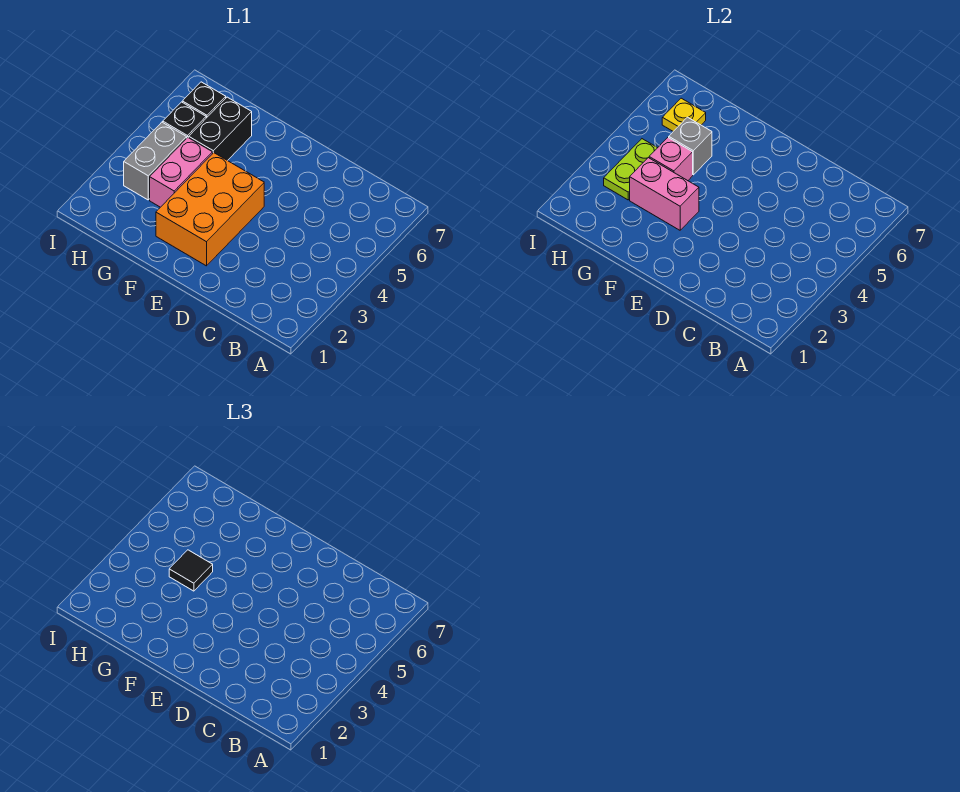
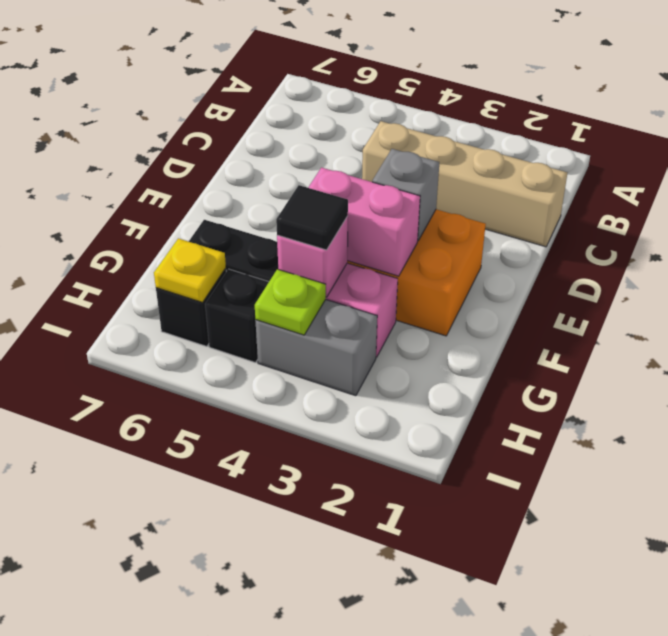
none -> tan brick C1:C4 level 1
pink brick F3:G3 level 2 -> pink brick F3:F4 level 2
grey brick G5 level 2 -> grey brick E3 level 2
lime plate H3:H4 level 2 -> lime plate H4 level 2

